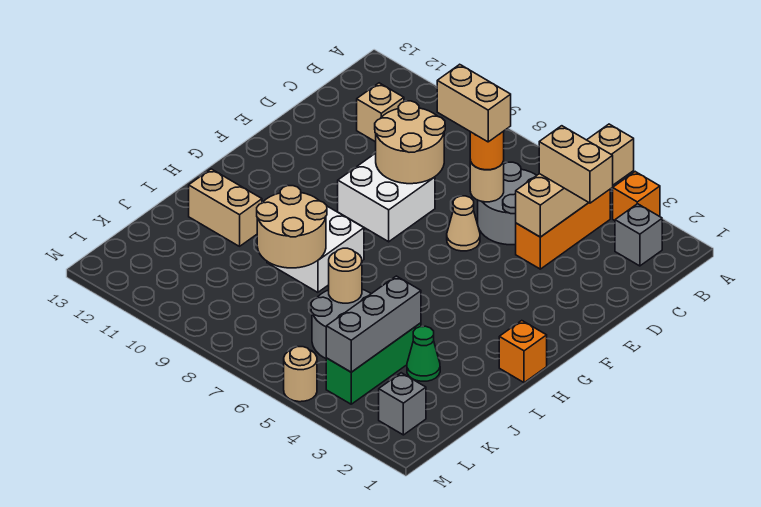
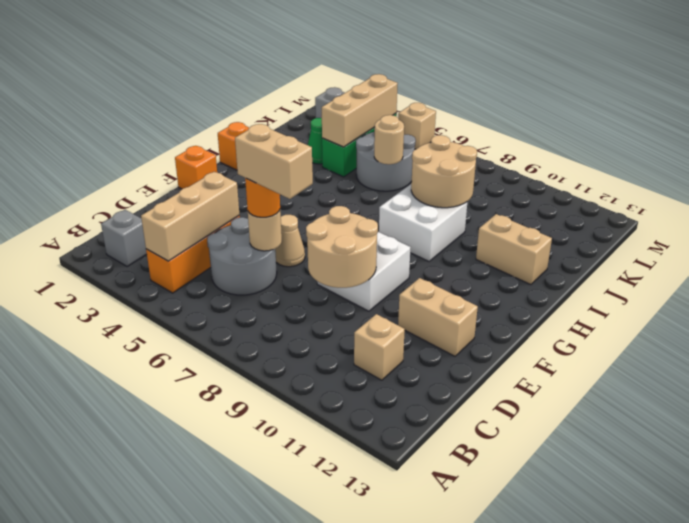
orange brick A3 level 1 -> orange brick F1 level 1
tan brick A4:D4 level 2 -> tan brick B4:D4 level 2
tan brick C3:C4 level 3 -> tan brick E11:E12 level 1
grey brick J4:L4 level 2 -> tan brick J4:L4 level 2
tan round brick M5 level 1 -> tan brick M5 level 1

